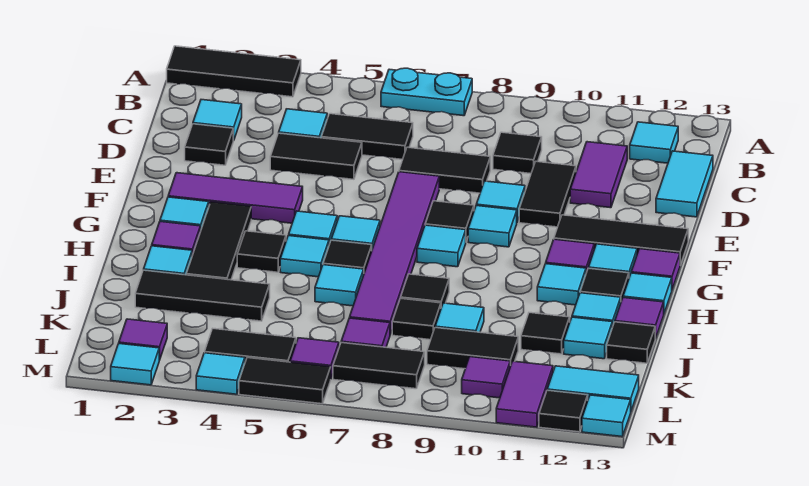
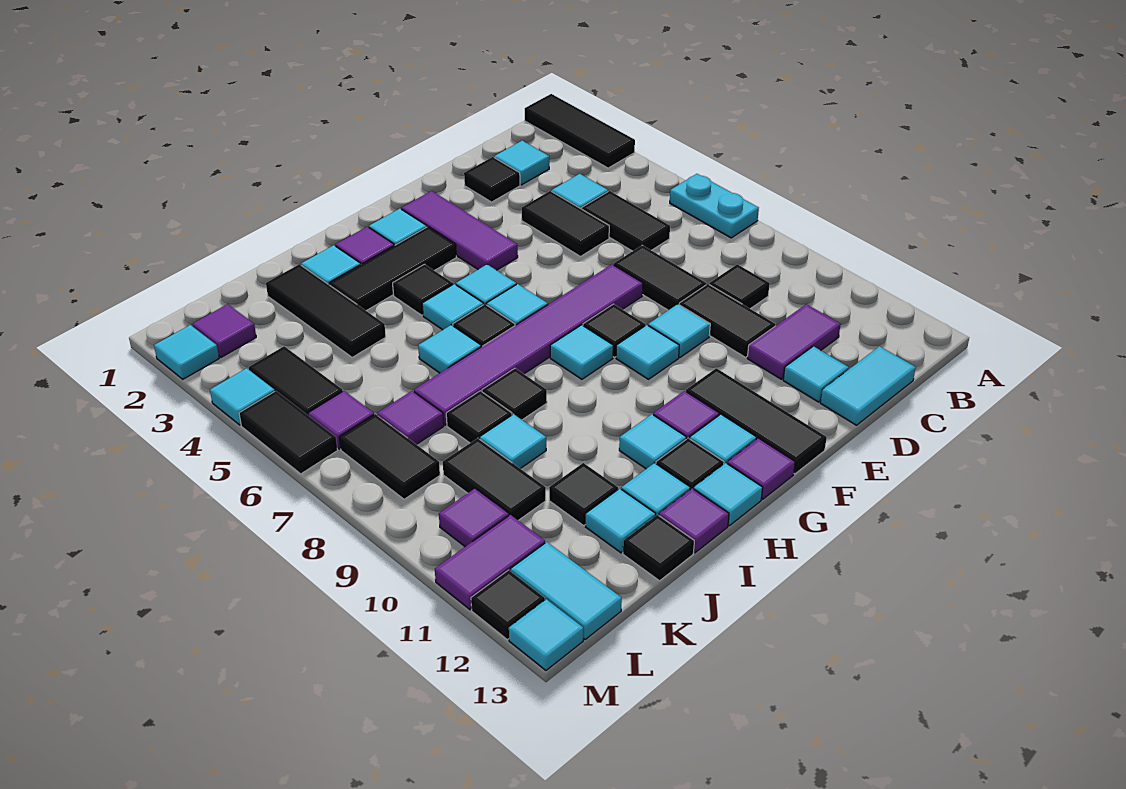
cyan tile B12 level 1 -> cyan tile D12 level 1
black tile D10:E10 level 1 -> black tile D9:D10 level 1

